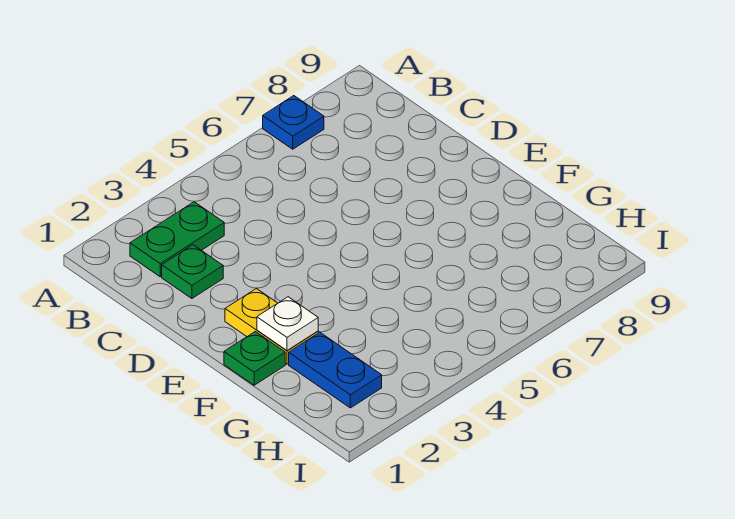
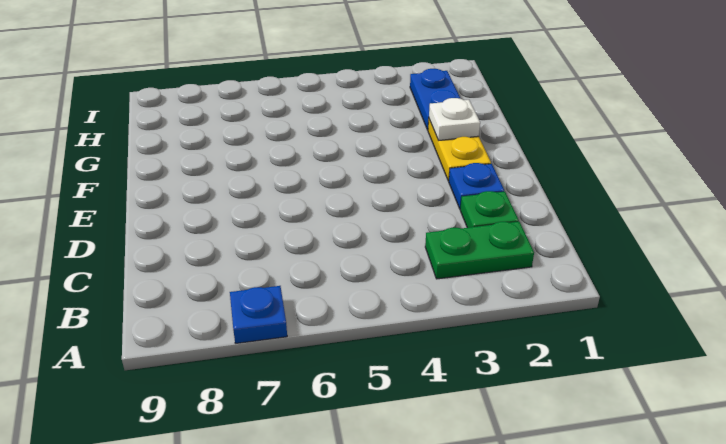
none -> blue plate D2 level 1
green plate F1 level 1 -> none

